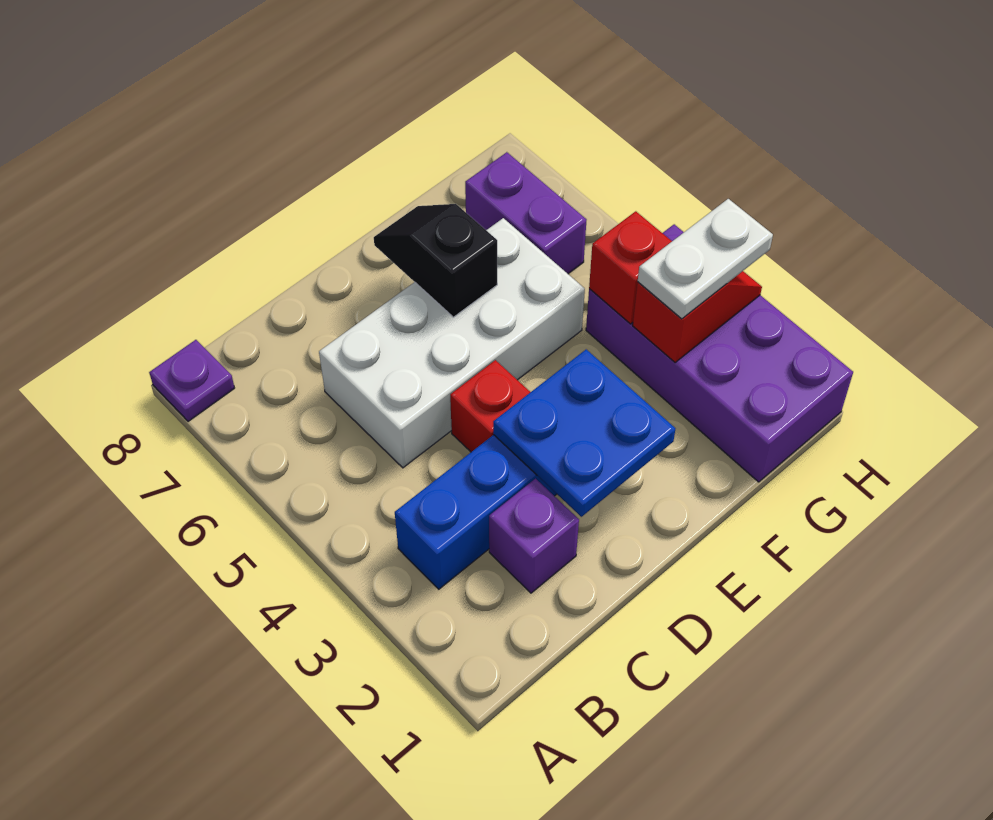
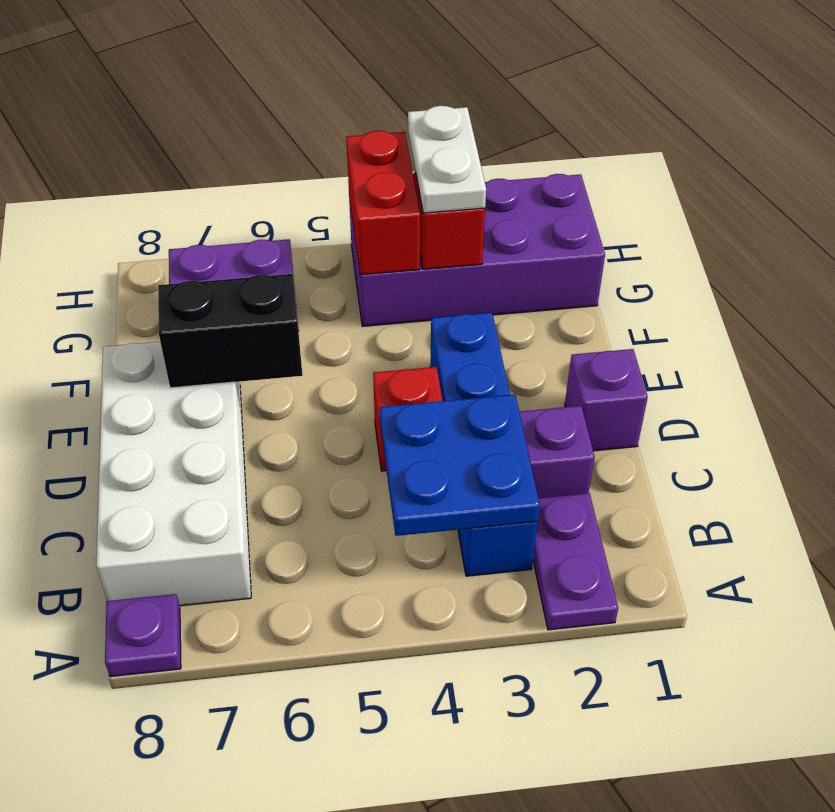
none -> purple plate A2:B2 level 1
white brick C5:F6 level 1 -> white brick B7:E8 level 1
none -> purple brick D1 level 1
blue plate D2:E3 level 2 -> blue plate B3:C4 level 2
black slope E6:E7 level 2 top 6 -> black brick E6:E7 level 2
red brick G4 level 2 -> red brick G4:H4 level 2

